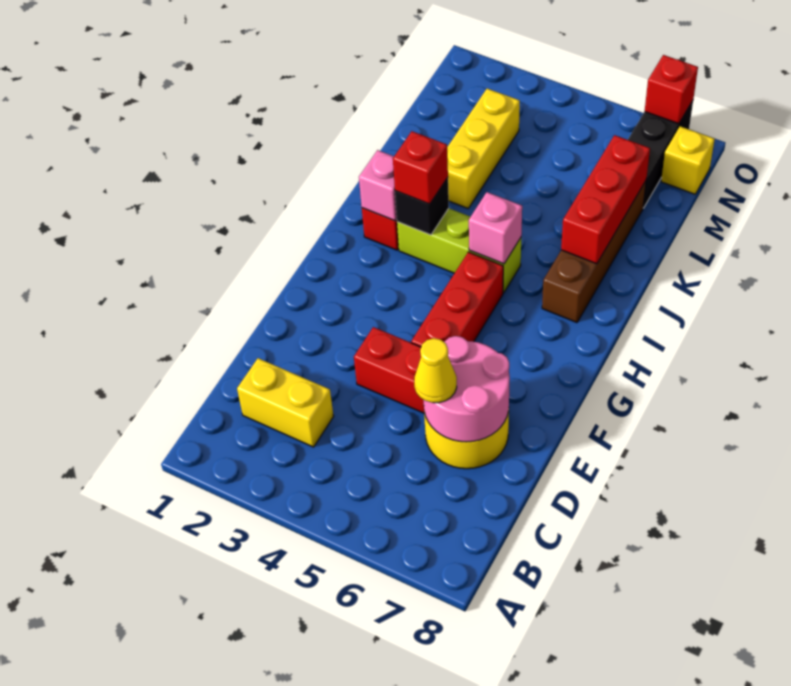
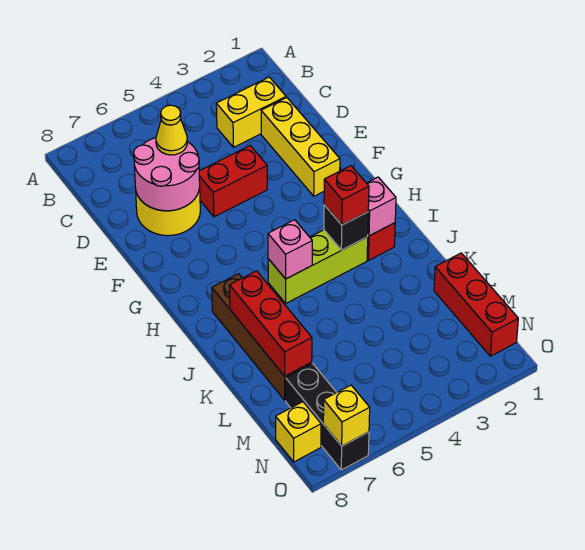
red brick F5:H5 level 1 -> red brick L1:N1 level 1
yellow brick K3:M3 level 1 -> yellow brick D2:F2 level 1
red brick O7 level 2 -> yellow brick O7 level 2

